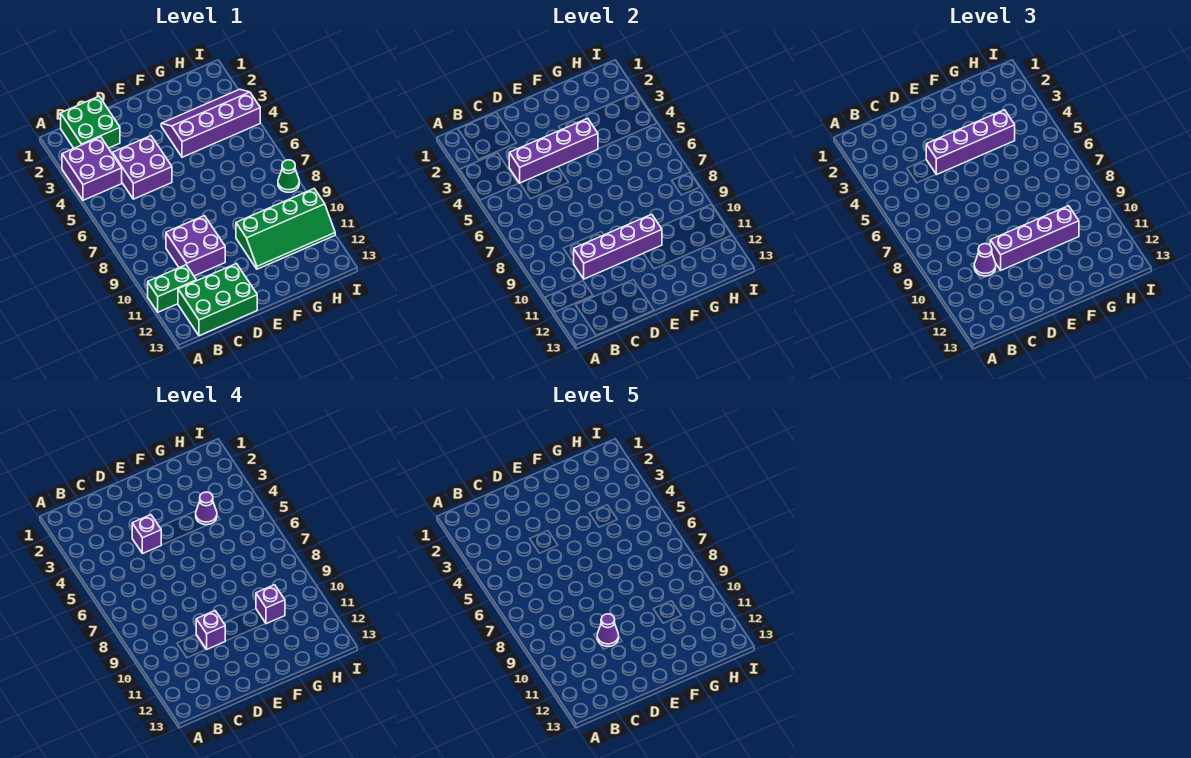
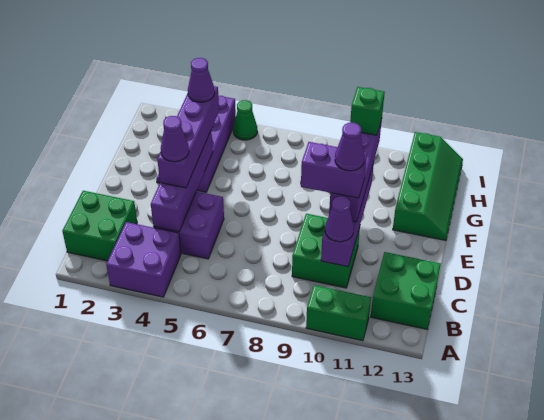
green brick A11:B11 level 1 -> green brick A10:A11 level 1
green brick B12:D13 level 1 -> green brick B12:C13 level 1
purple brick C9:D10 level 1 -> green brick C9:D10 level 1
purple brick D4 level 4 -> purple cone D4 level 4
purple brick D10 level 4 -> purple brick D9:D10 level 4
green slope F10:I11 level 1 top 10 -> green slope F12:I13 level 1 top 12
purple brick G10 level 4 -> green brick G10 level 4
green cone I8 level 1 -> green cone I5 level 1

